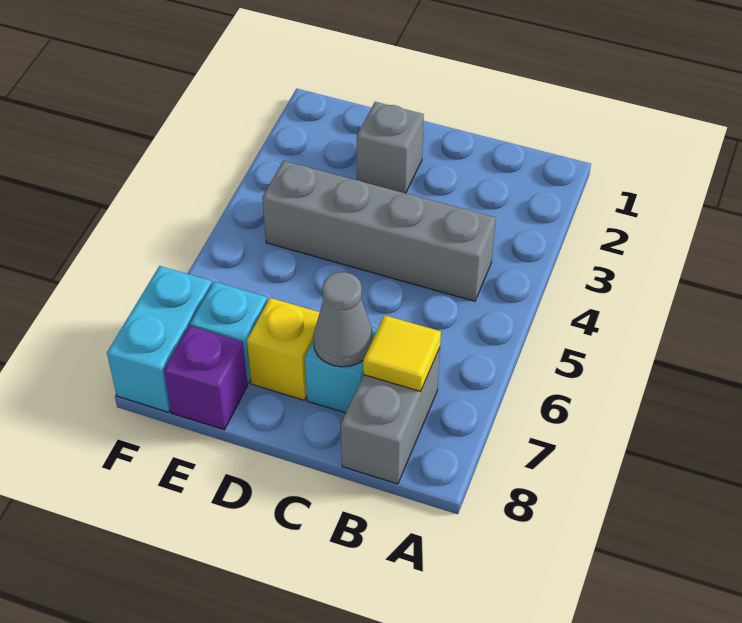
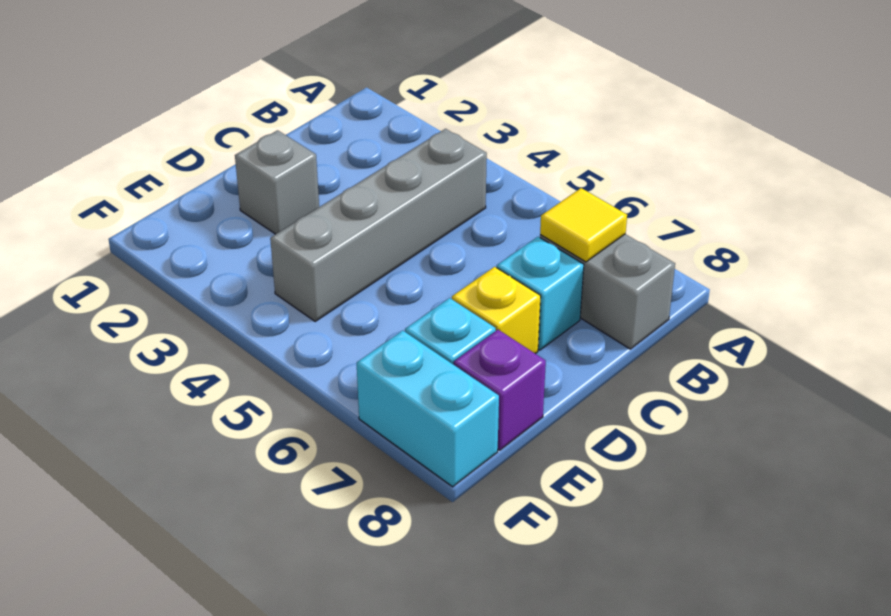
grey cone C7 level 2 -> none

